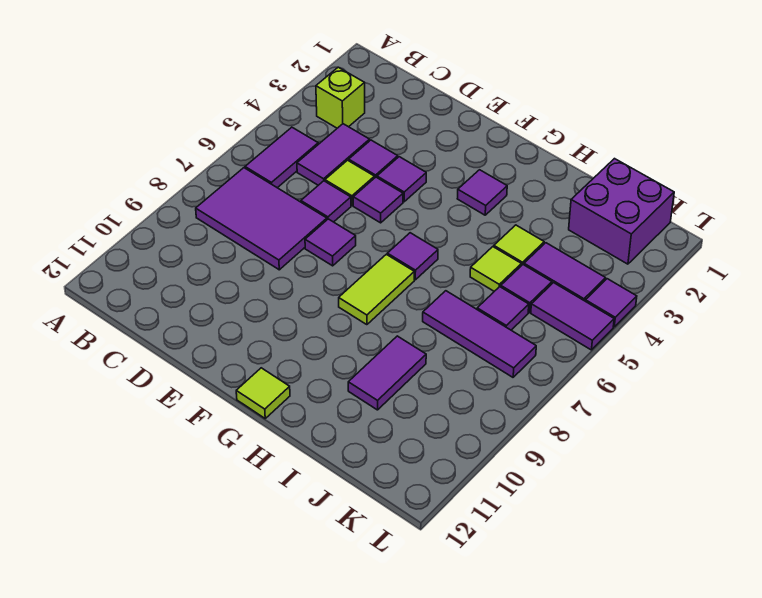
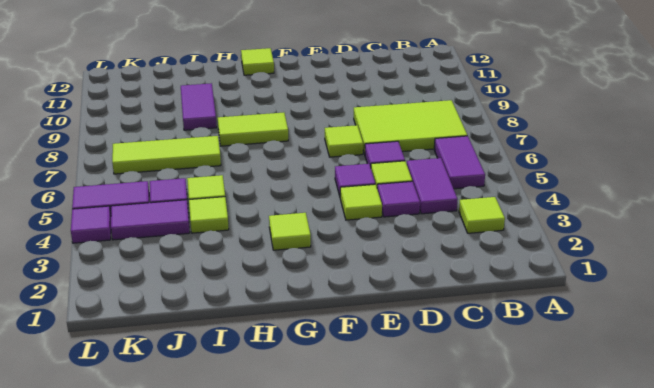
lime brick B3 level 1 -> lime tile B3 level 1
purple tile B7:D8 level 1 -> lime tile B7:D8 level 1
purple tile E4 level 1 -> lime tile E4 level 1
purple tile E7 level 1 -> lime tile E7 level 1
purple tile G3 level 1 -> lime tile G3 level 1
purple tile G6 level 1 -> none
lime tile G7:G8 level 1 -> lime tile G8:H8 level 1
purple tile I7:K7 level 1 -> lime tile I7:K7 level 1
purple brick J1:K2 level 1 -> none
purple tile J6 level 1 -> none

